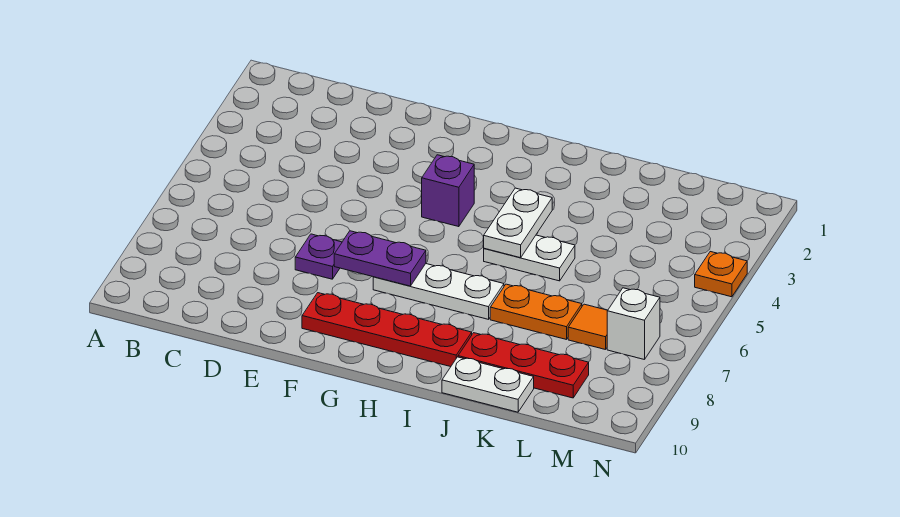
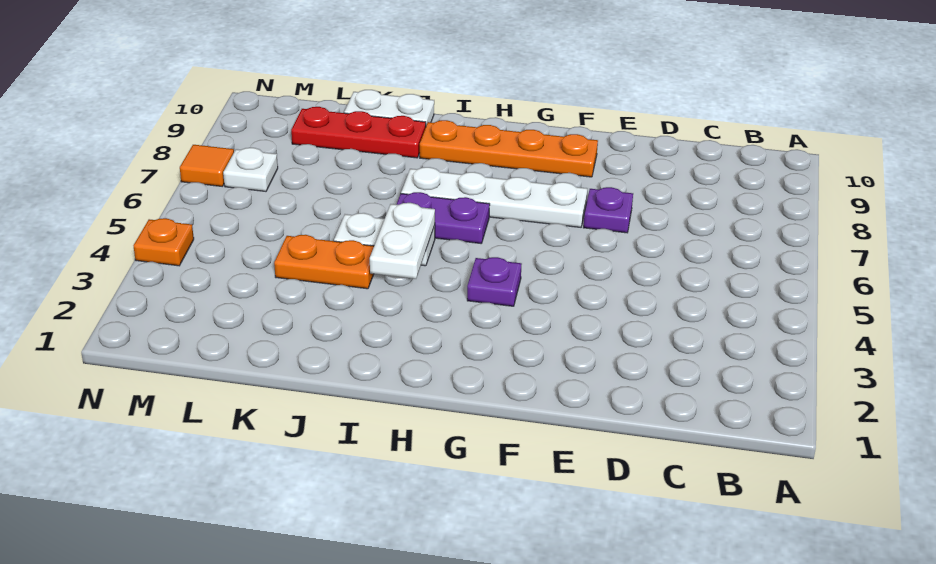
purple plate F7:G7 level 2 -> purple plate H6:I6 level 1
red plate F9:I9 level 1 -> orange plate F9:I9 level 1
purple brick G4 level 1 -> purple plate G4 level 1
white plate G7:I7 level 1 -> white plate F7:I7 level 1
orange plate J7:K7 level 1 -> orange plate J4:K4 level 1
orange tile L7 level 1 -> orange tile N7 level 1
white brick M7 level 1 -> white plate M7 level 1

